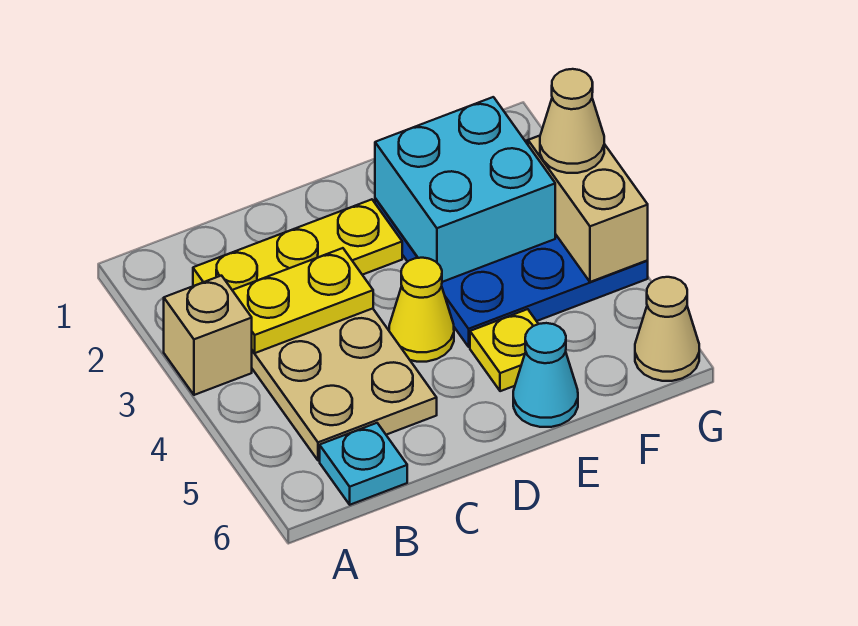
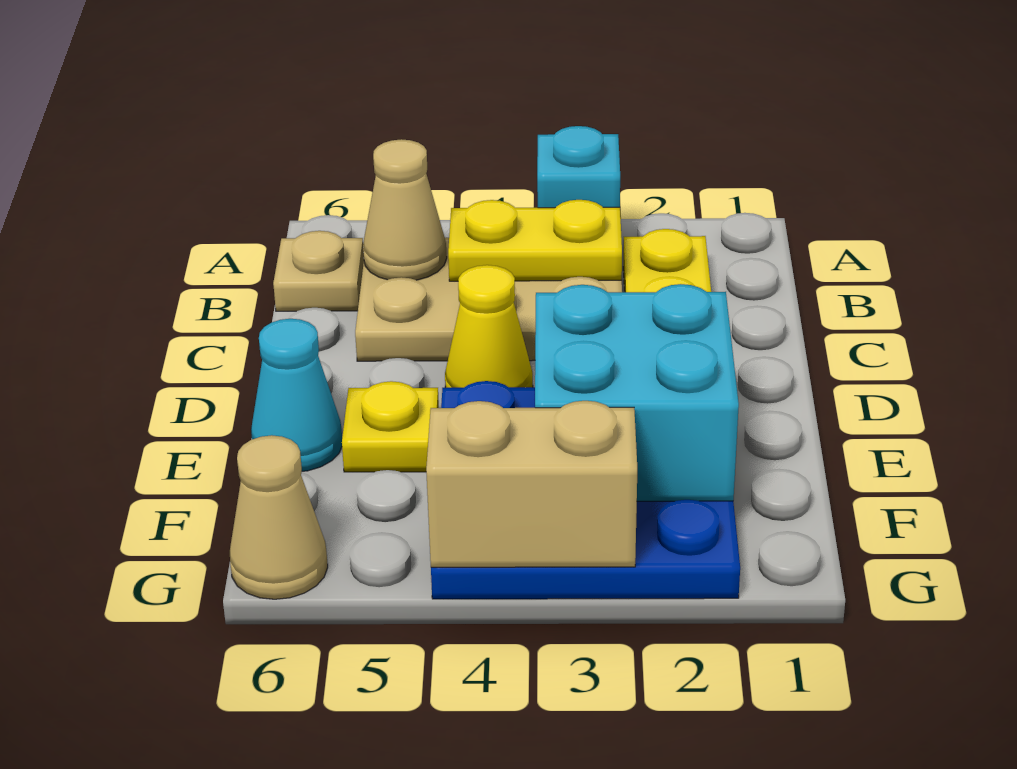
tan brick A3 level 1 -> cyan brick A3 level 1
yellow plate B3:C3 level 2 -> yellow plate B3:B4 level 2
cyan plate B6 level 1 -> tan plate B6 level 1
tan cone G3 level 3 -> tan cone B5 level 2

